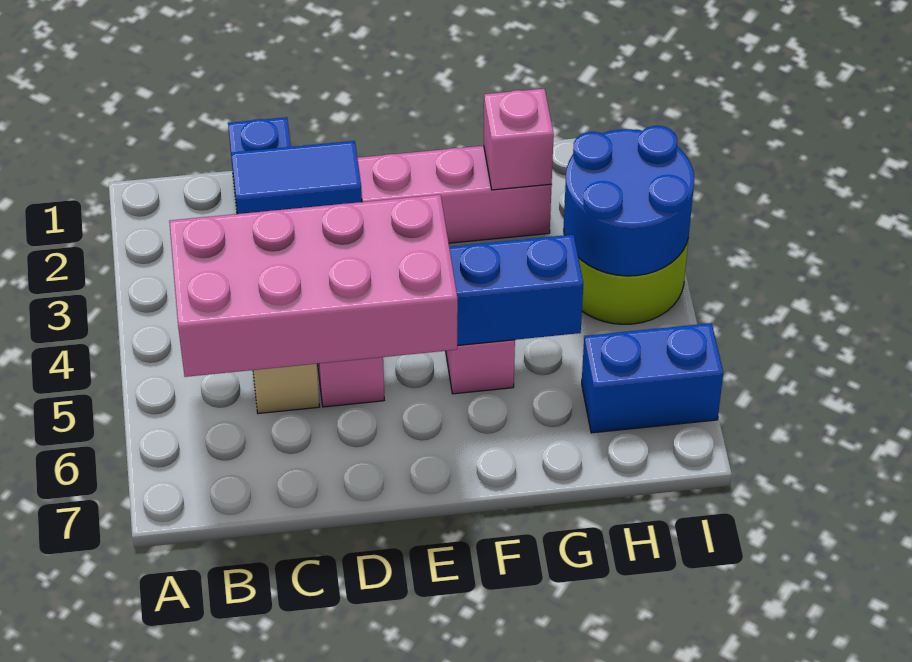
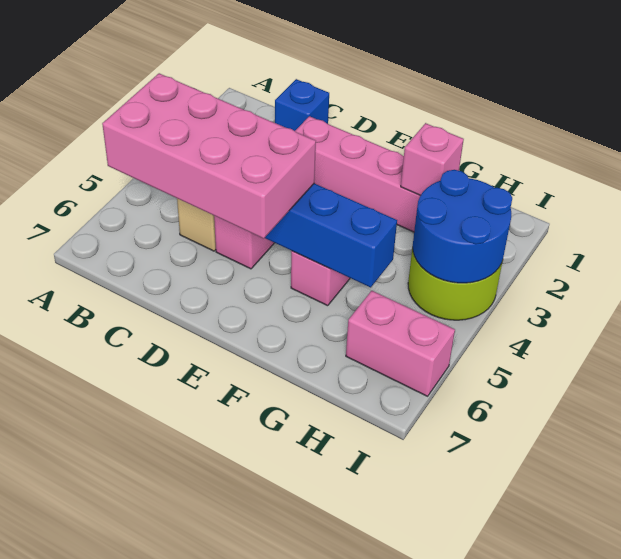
blue tile C2:D2 level 2 -> none
blue brick H6:I6 level 1 -> pink brick H6:I6 level 1

